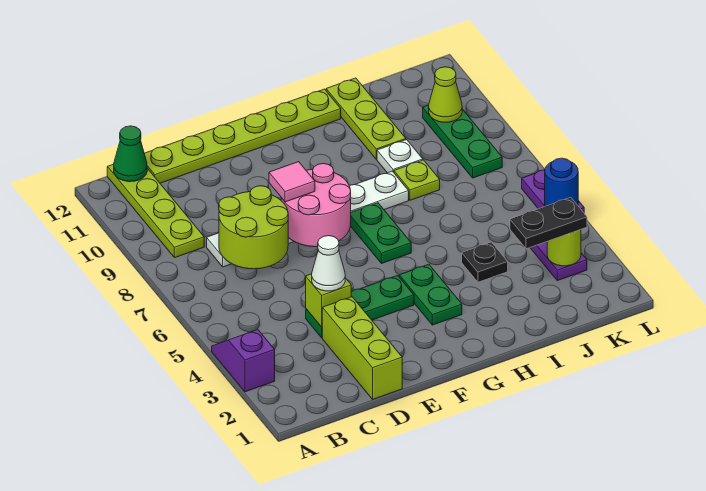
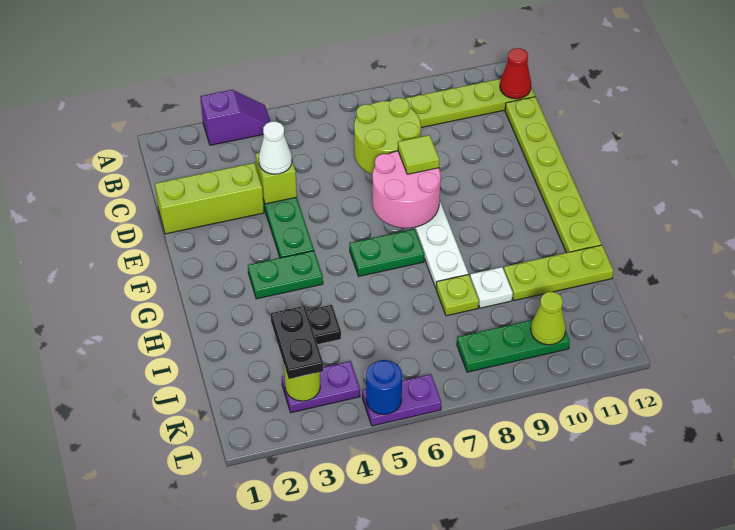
green cone B12 level 2 -> red cone B12 level 2
pink tile E8 level 3 -> lime tile E8 level 3

